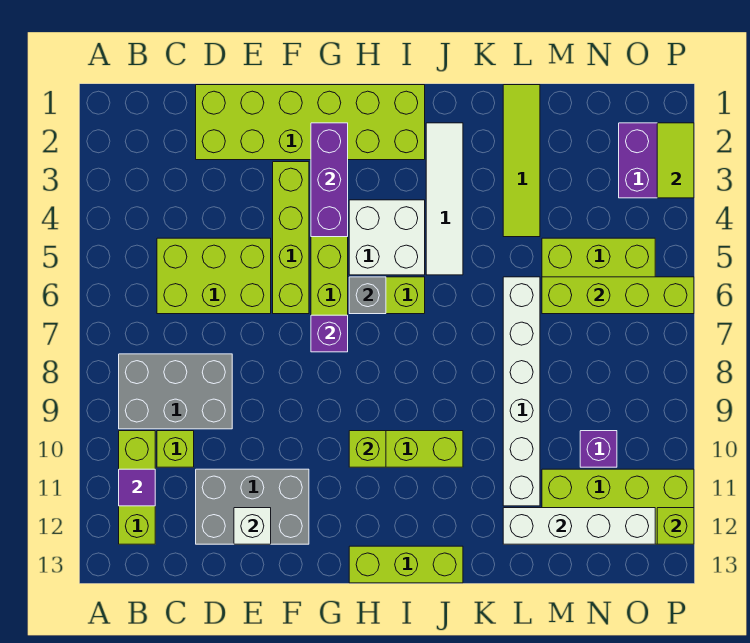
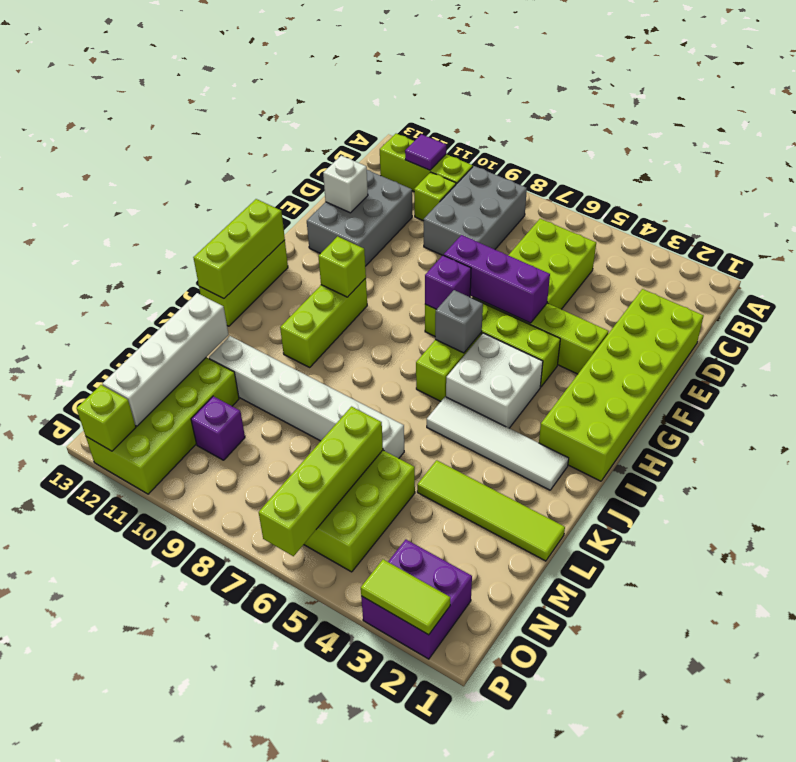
purple brick G2:G4 level 2 -> purple brick F5:F7 level 2
none -> lime brick H13:J13 level 2

